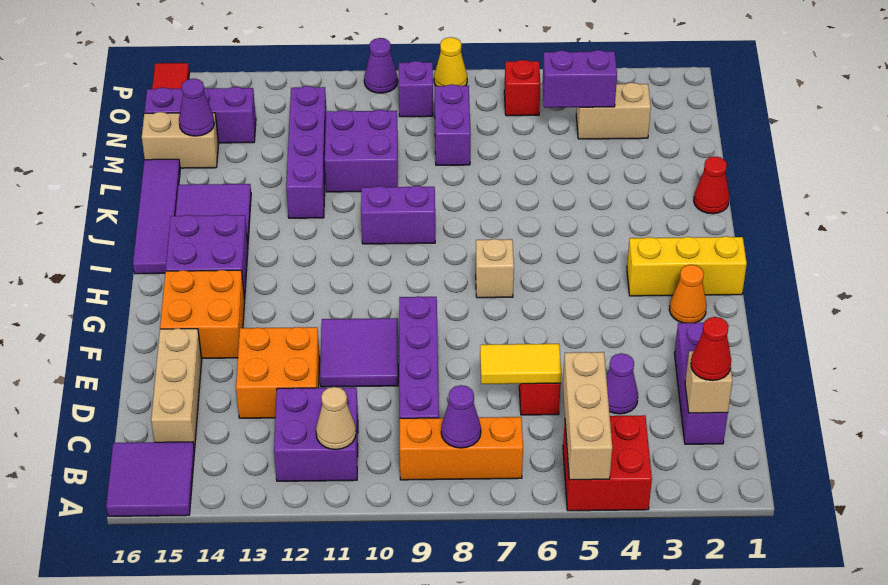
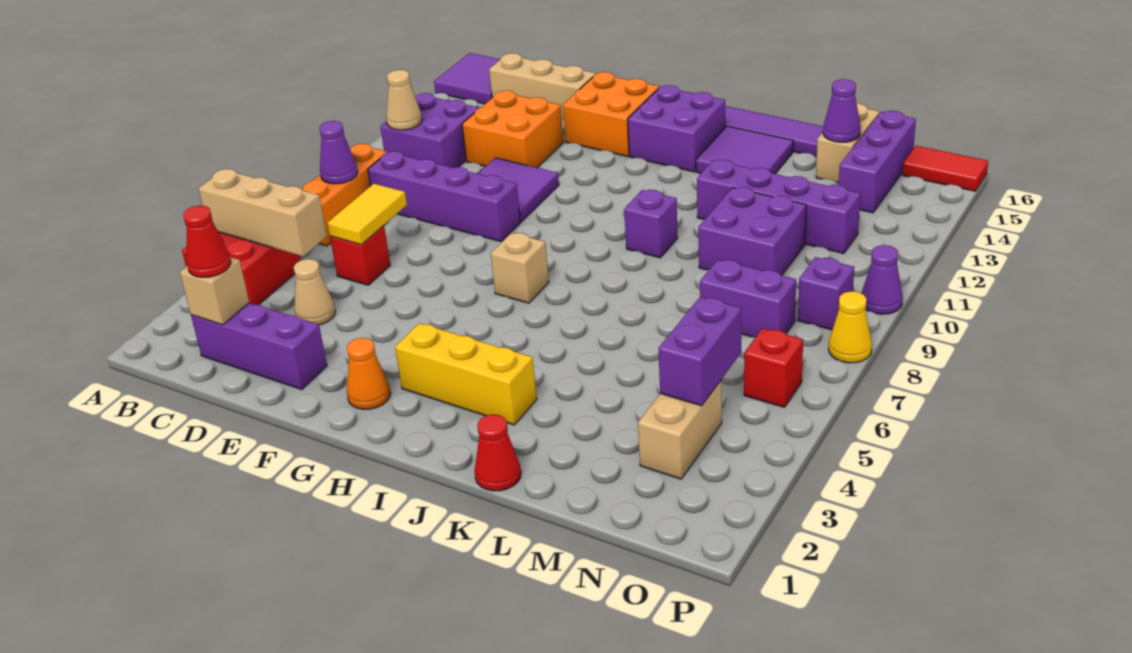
purple cone D4 level 1 -> tan cone D4 level 1
yellow brick H1:H3 level 1 -> yellow brick H3:J3 level 1
purple brick J9:J10 level 1 -> purple brick J10 level 1

